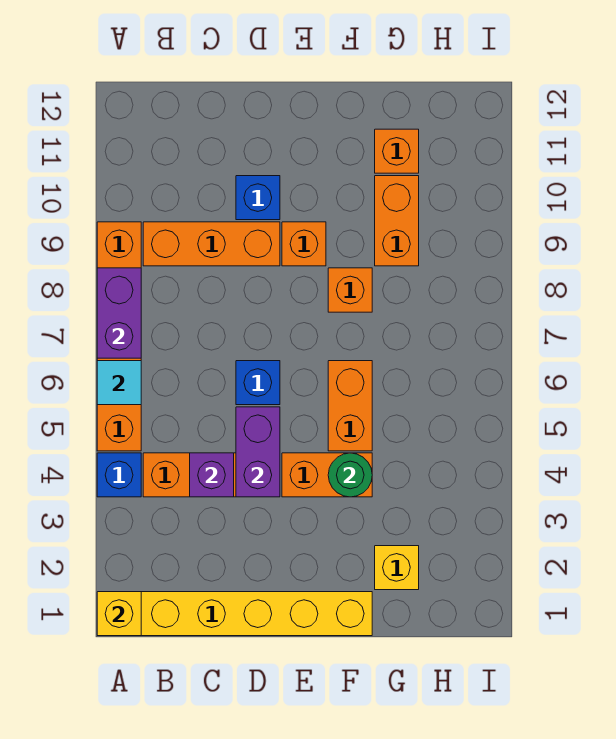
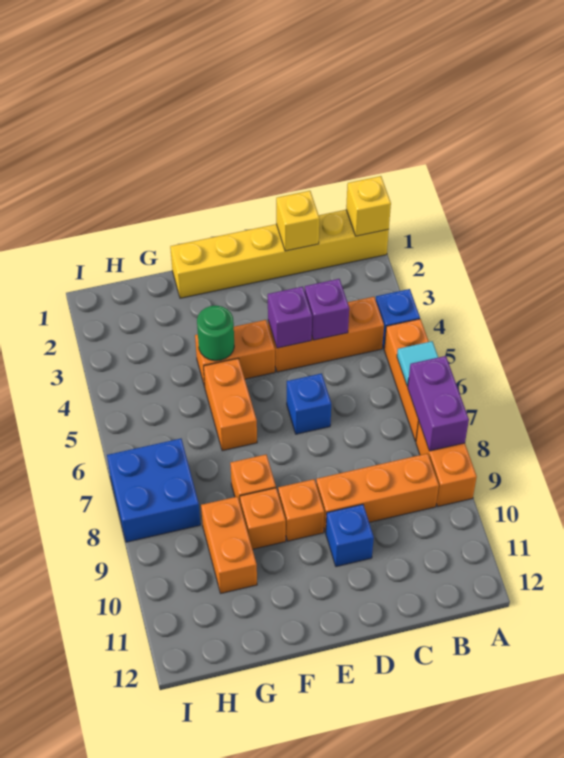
purple brick D4:D5 level 2 -> purple brick D4 level 2
yellow brick G2 level 1 -> yellow brick C1 level 2
orange brick G11 level 1 -> orange brick F9 level 1
none -> blue brick H7:I8 level 1

